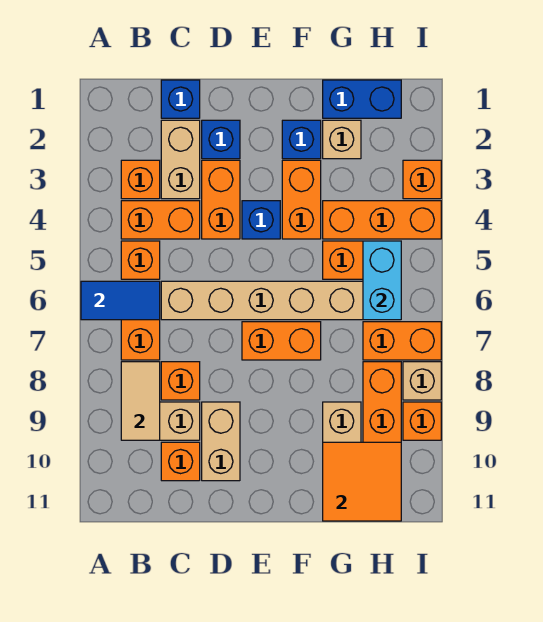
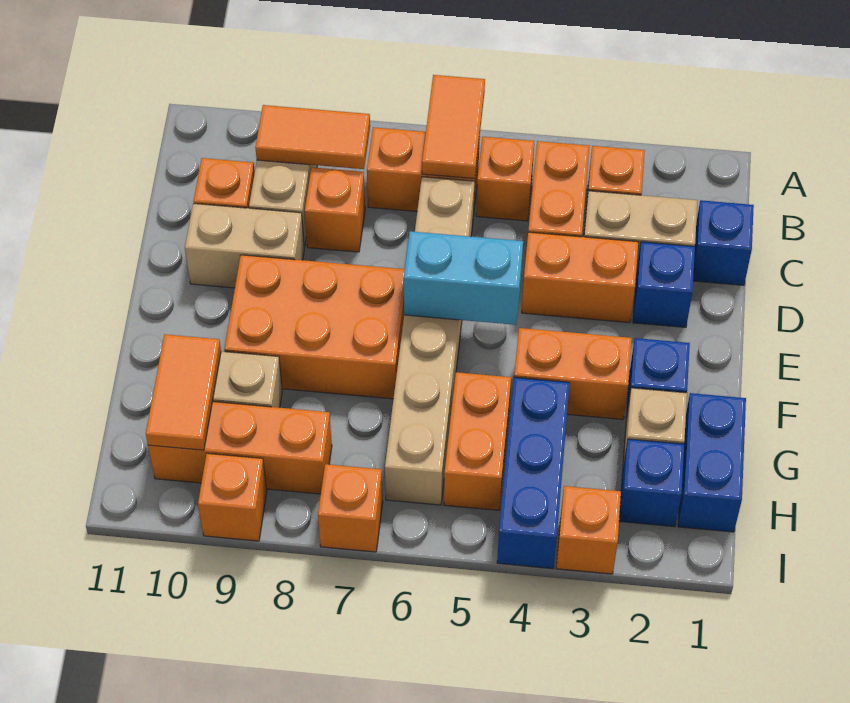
blue tile A6:B6 level 2 -> orange tile A6:B6 level 2
tan tile B8:B9 level 2 -> orange tile B8:B9 level 2
blue brick E4 level 1 -> blue brick H2 level 1
orange brick E7:F7 level 1 -> orange brick E7:F9 level 1
orange brick G4:I4 level 1 -> blue brick G4:I4 level 1
orange tile G10:H11 level 2 -> orange tile G10:H10 level 2
cyan brick H5:H6 level 2 -> cyan brick E5:E6 level 2
orange brick H7:I7 level 1 -> orange brick I7 level 1
tan brick I8 level 1 -> none

